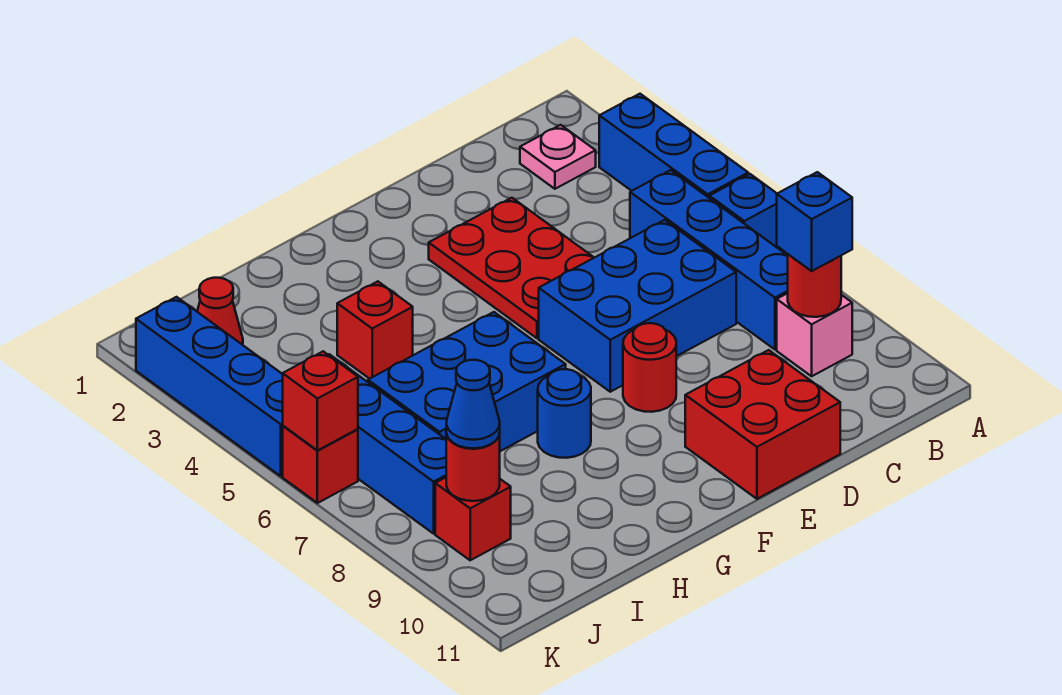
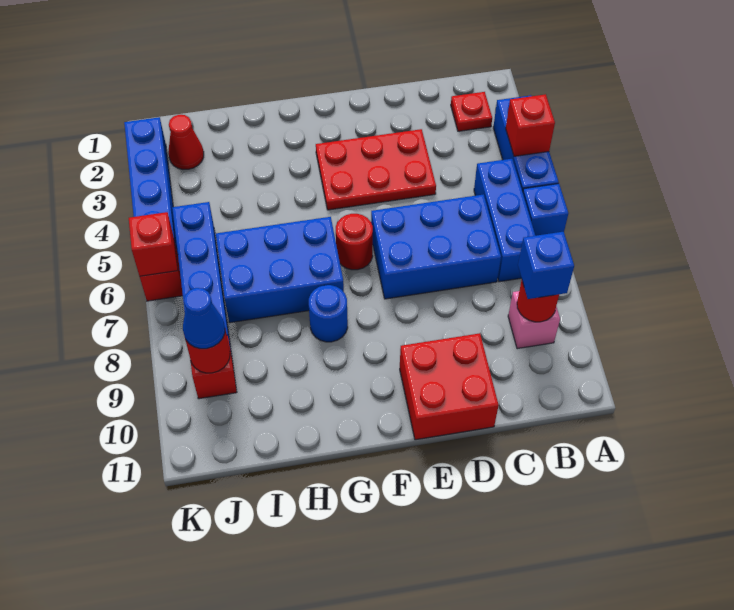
pink plate B2 level 1 -> red plate B2 level 1
blue brick B5:B8 level 1 -> blue brick B5:B7 level 1
red plate D3:E5 level 1 -> red plate D3:F4 level 1
red round brick E8 level 1 -> red round brick F6 level 1
red brick H4 level 1 -> red brick A4 level 2

